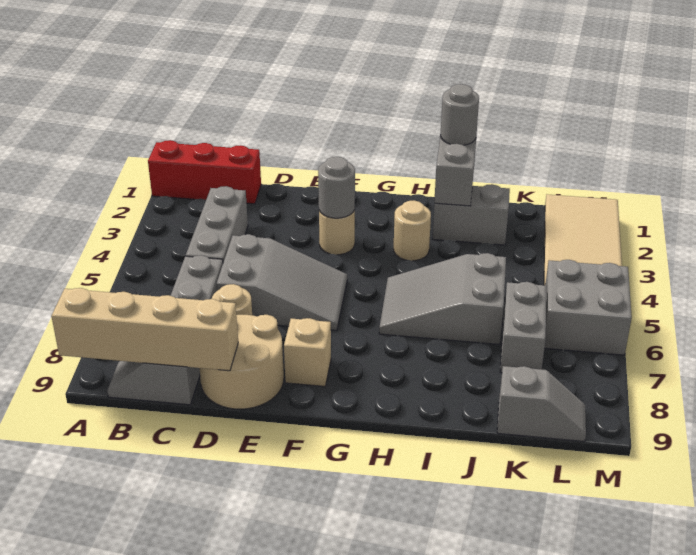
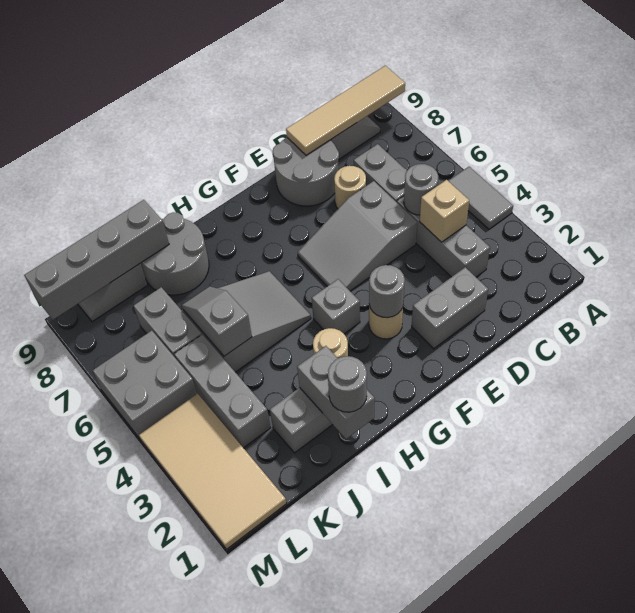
red brick A1:C1 level 1 -> none
none -> grey tile A4:A5 level 1
tan brick A9:D9 level 2 -> tan tile A9:D9 level 2
none -> grey round brick C5 level 2
none -> grey brick D2:E2 level 1
tan round brick D8:E9 level 1 -> grey round brick D8:E9 level 1
tan brick F8 level 1 -> tan brick C4 level 2
none -> grey brick G4 level 1
none -> grey round brick I8:J9 level 1
none -> grey slope J5:J6 level 2 top 5
none -> grey brick J9:M9 level 2
none -> grey brick K3:K5 level 1

